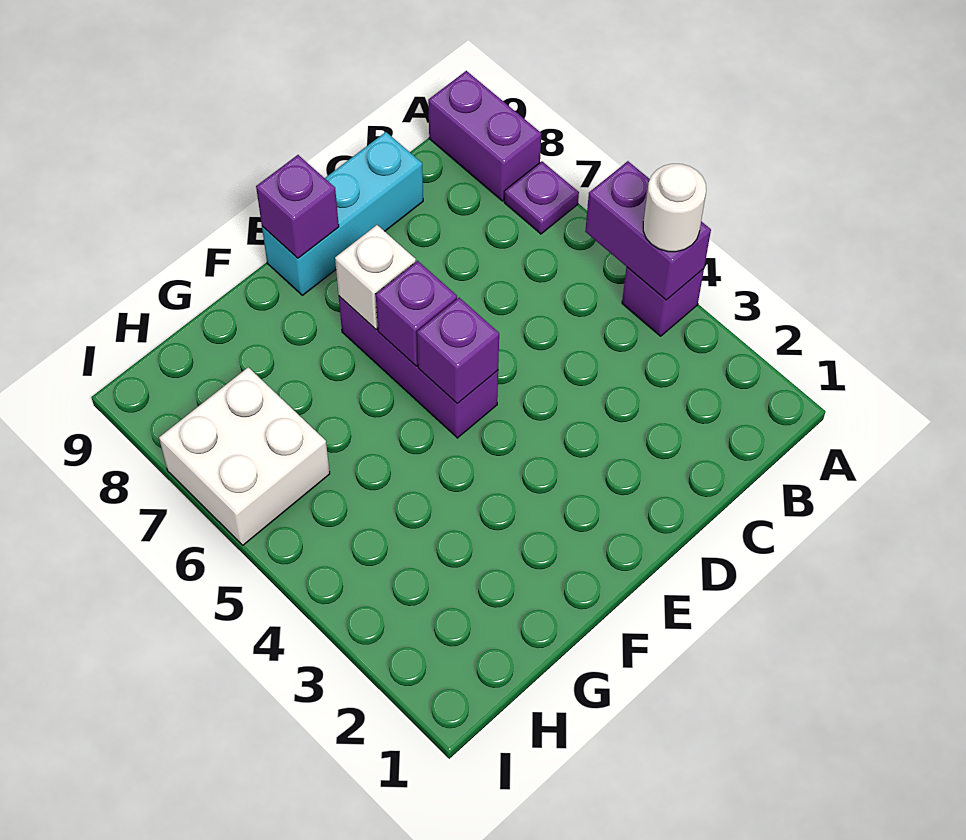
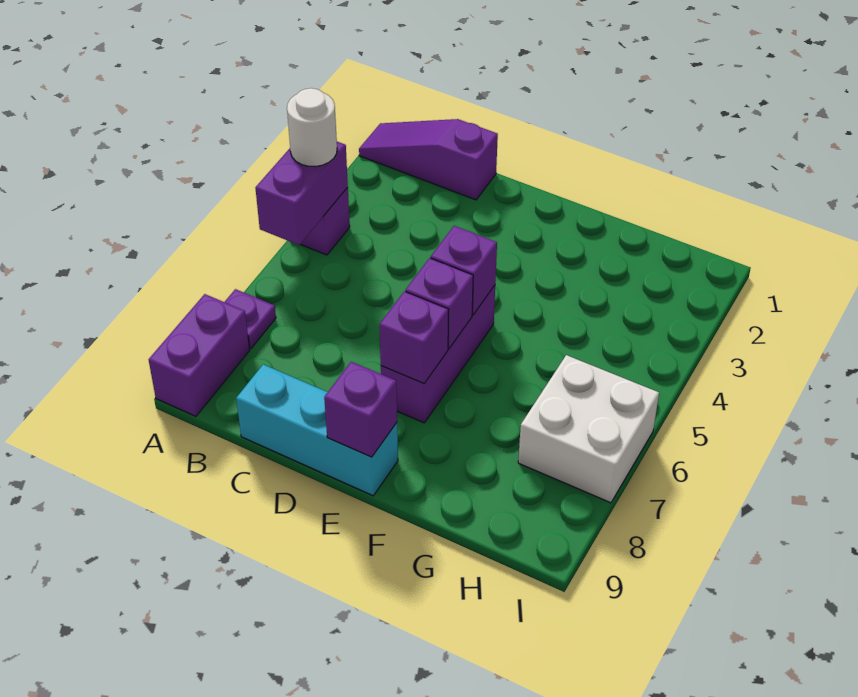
none -> purple slope A1:C1 level 1 top C
white brick E7 level 2 -> purple brick E7 level 2

